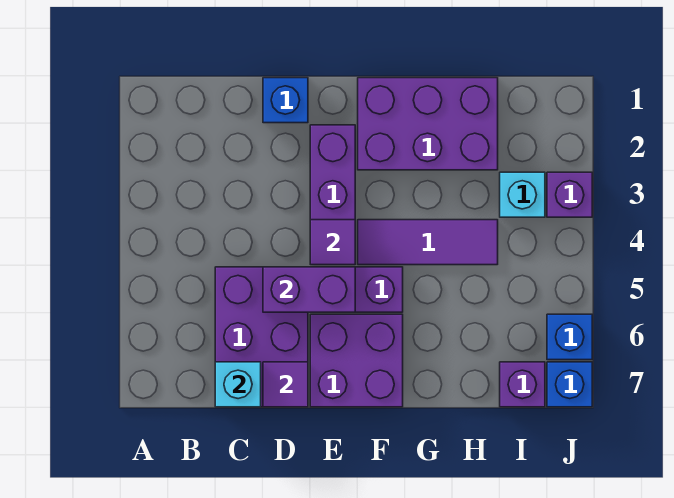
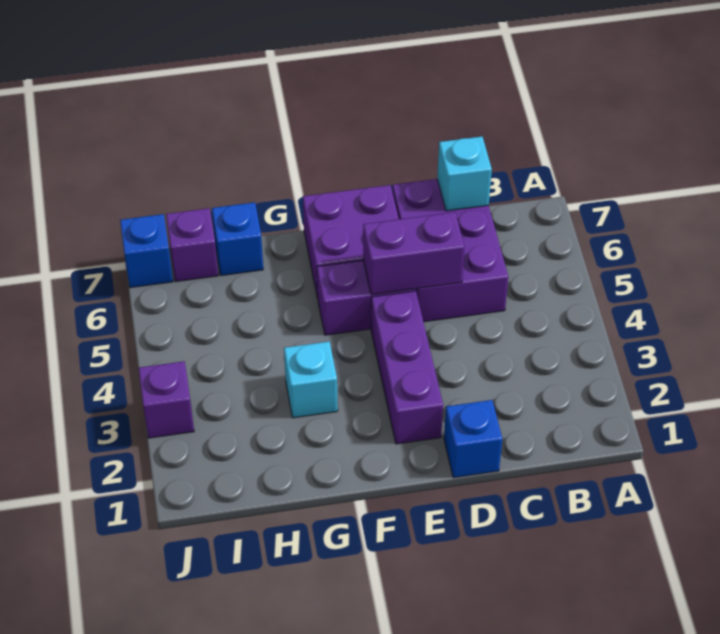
purple tile D7 level 2 -> none
purple tile E4 level 2 -> none
purple brick F1:H2 level 1 -> none
purple tile F4:H4 level 1 -> none
cyan brick I3 level 1 -> cyan brick G3 level 1
blue brick J6 level 1 -> blue brick H7 level 1

